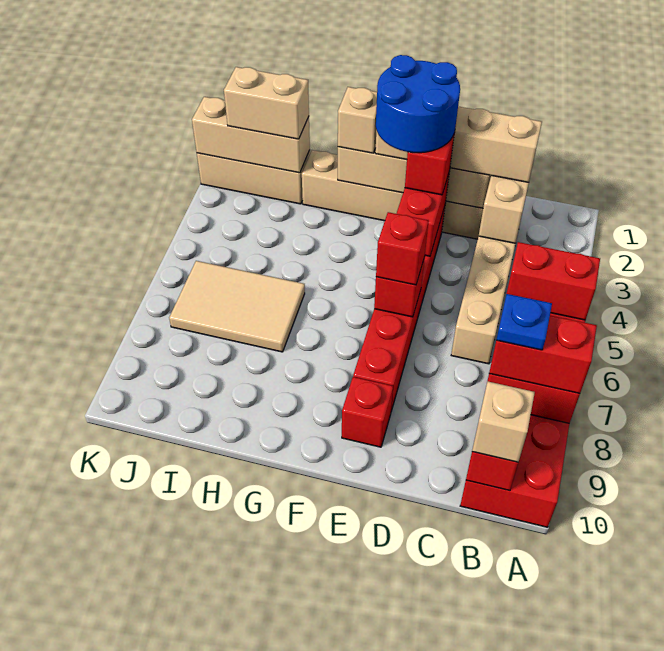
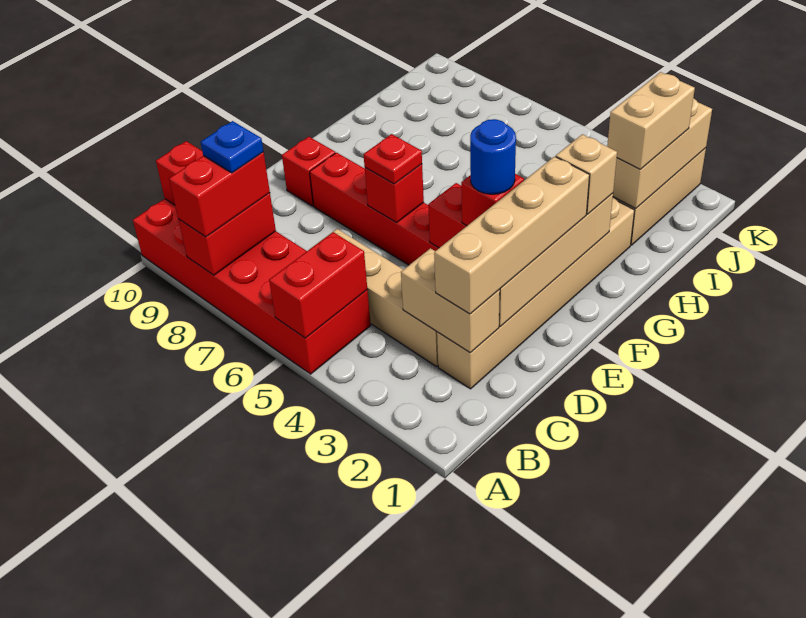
tan brick B10 level 3 -> none
blue round brick E2:F3 level 4 -> blue round brick E3 level 4
red brick E6 level 3 -> red plate E6 level 3
tan tile H6:J7 level 1 -> none

